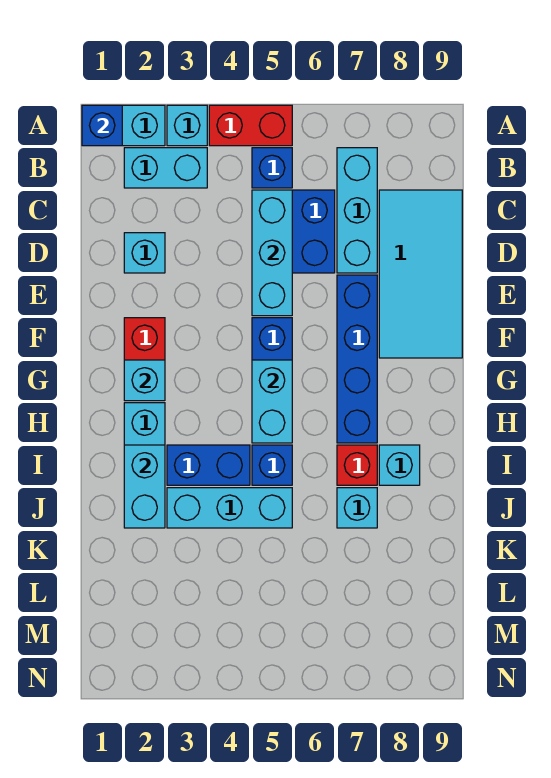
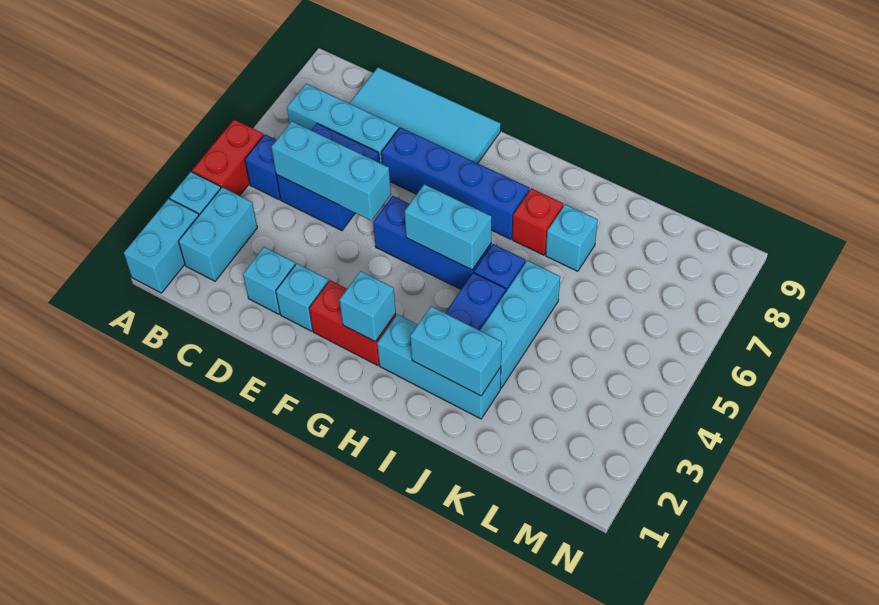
blue brick A1 level 2 -> none
cyan brick I8 level 1 -> cyan brick E2 level 1

